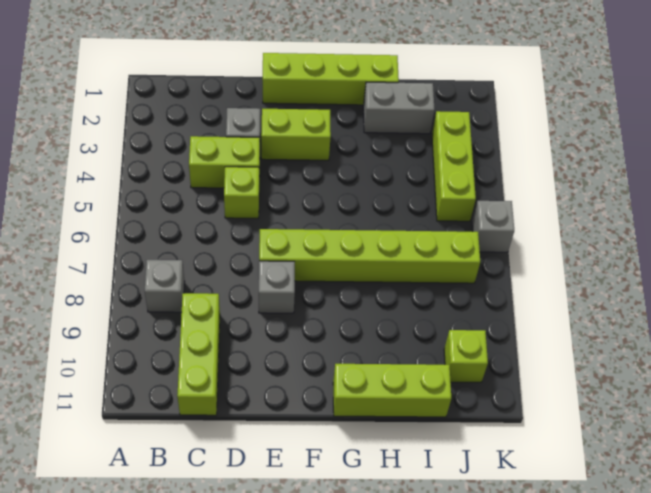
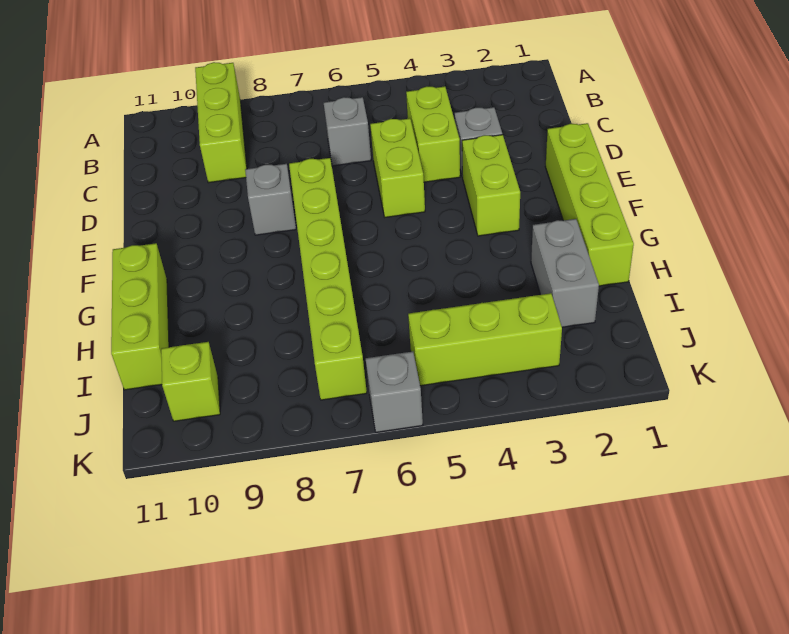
grey brick B8 level 1 -> grey brick C6 level 1
lime brick C9:C11 level 1 -> lime brick A9:C9 level 1
lime brick D5 level 1 -> lime brick D5:E5 level 1

